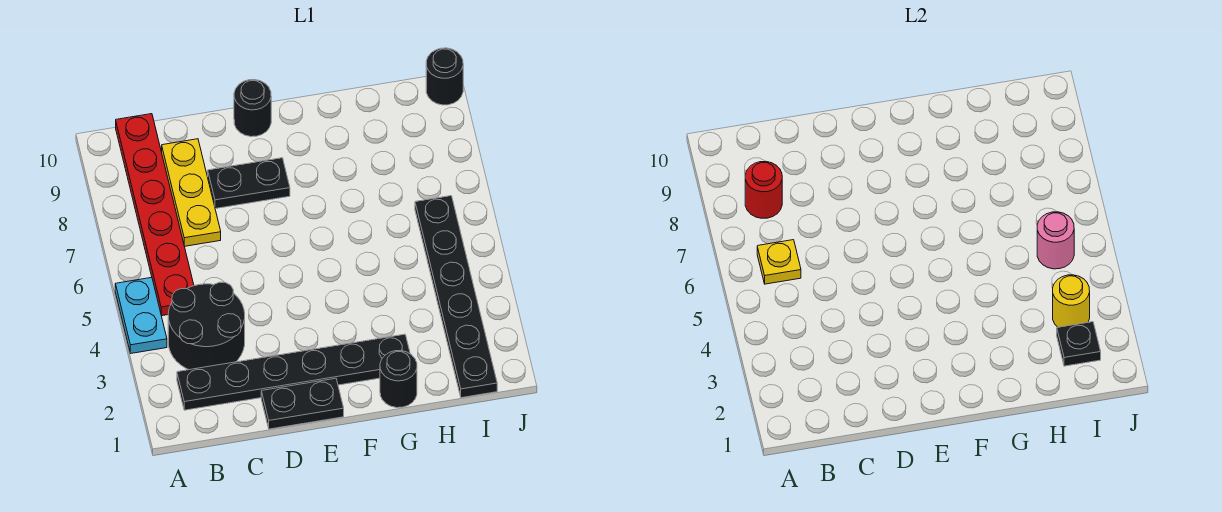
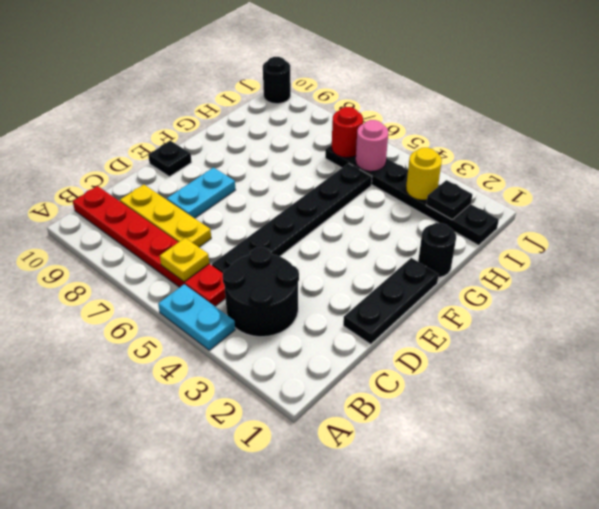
black plate B2:G2 level 1 -> black plate C5:H5 level 1
red round brick B8 level 2 -> red round brick I6 level 2
black plate D1:E1 level 1 -> black plate D1:F1 level 1
black plate D8:E8 level 1 -> cyan plate D8:E8 level 1
black round brick E10 level 1 -> black plate E10 level 1

